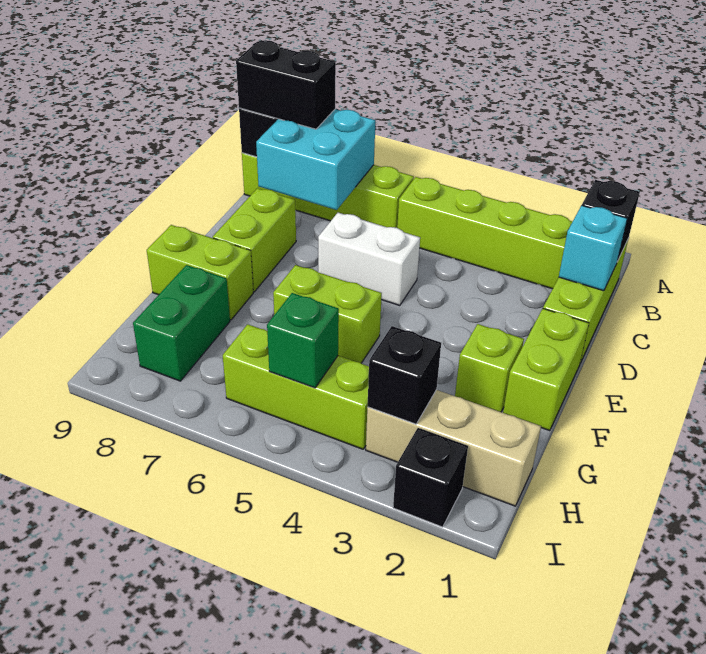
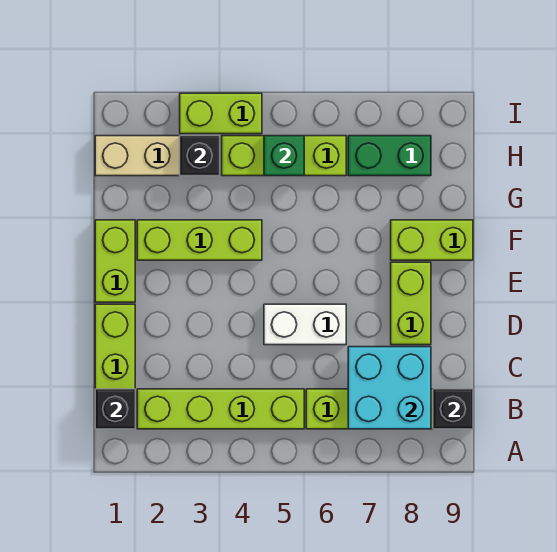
black brick B8:B9 level 3 -> none
cyan brick C1 level 2 -> none
lime brick F2 level 1 -> lime brick F2:F4 level 1
lime brick F5:F6 level 1 -> lime brick I3:I4 level 1
green brick G8:H8 level 1 -> green brick H7:H8 level 1
black brick I2 level 1 -> none

